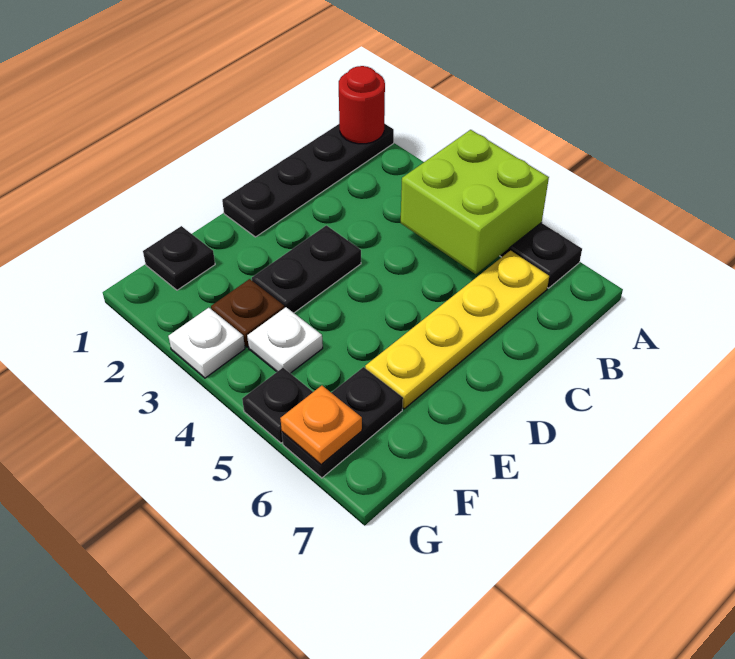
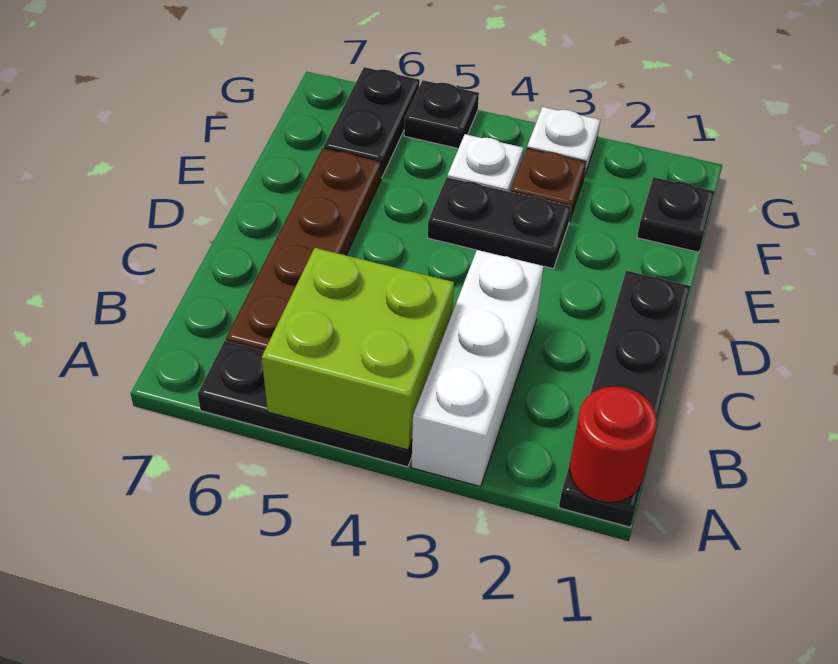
none -> white brick A3:C3 level 1
yellow plate B6:E6 level 1 -> brown plate B6:E6 level 1
black plate D3:E3 level 1 -> black plate E3:E4 level 1
orange plate G6 level 2 -> none

